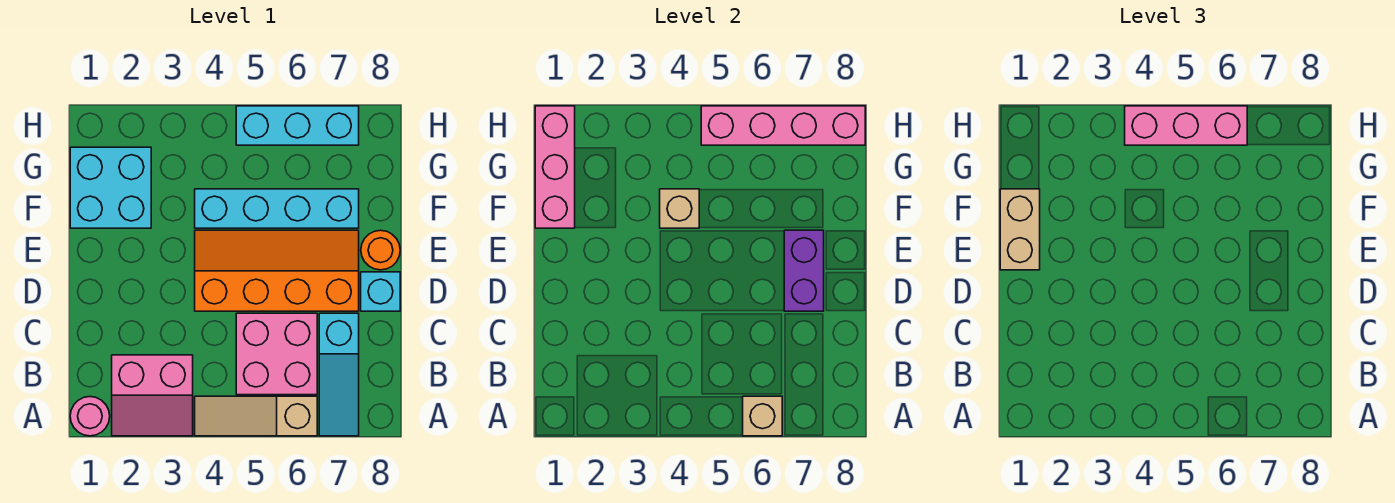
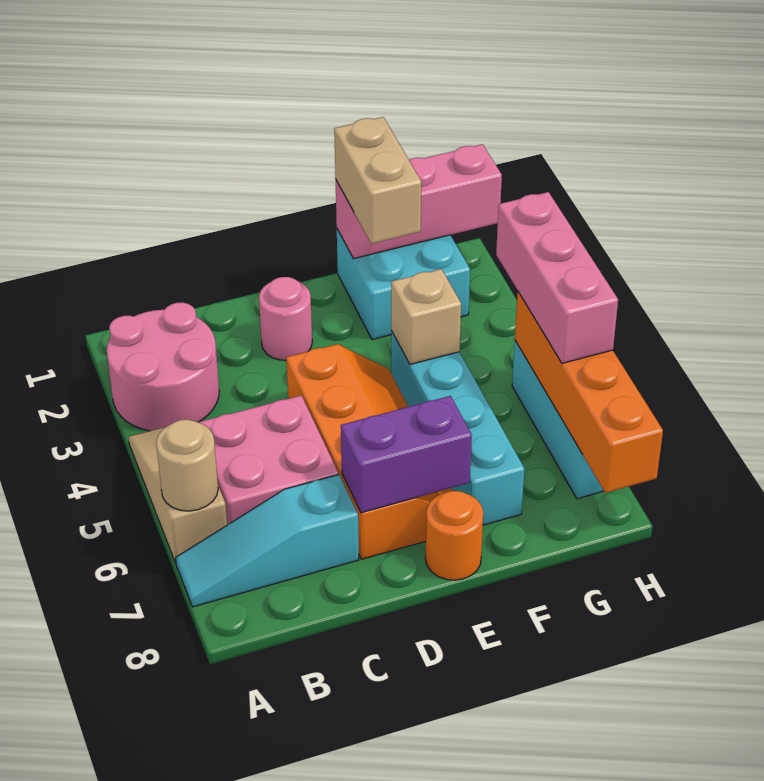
pink round brick A1 level 1 -> pink round brick D2 level 1
pink slope A2:B3 level 1 top B -> pink round brick A2:B3 level 1
tan brick A6 level 2 -> tan round brick A6 level 2
cyan brick D8 level 1 -> none
tan brick E1:F1 level 3 -> tan brick F1:F2 level 3
pink brick H5:H8 level 2 -> orange brick H5:H8 level 2

